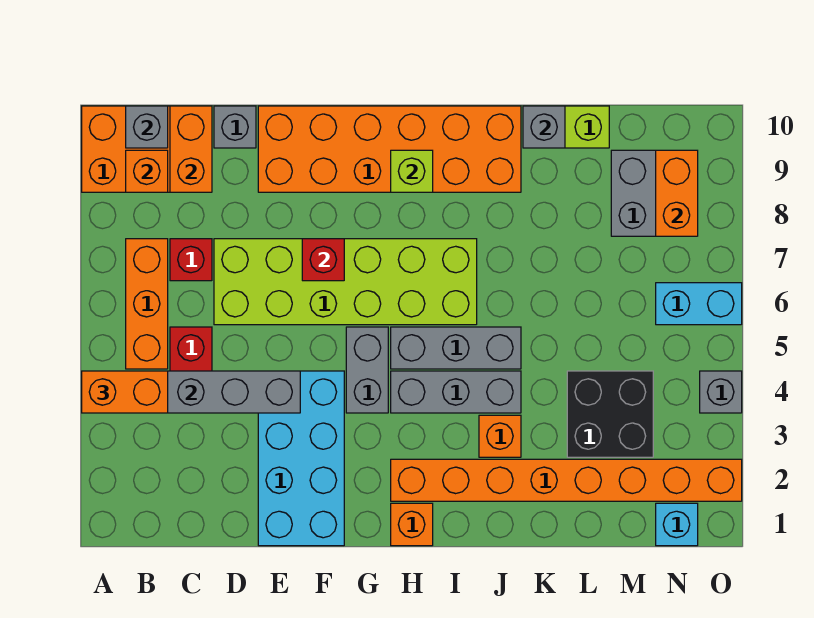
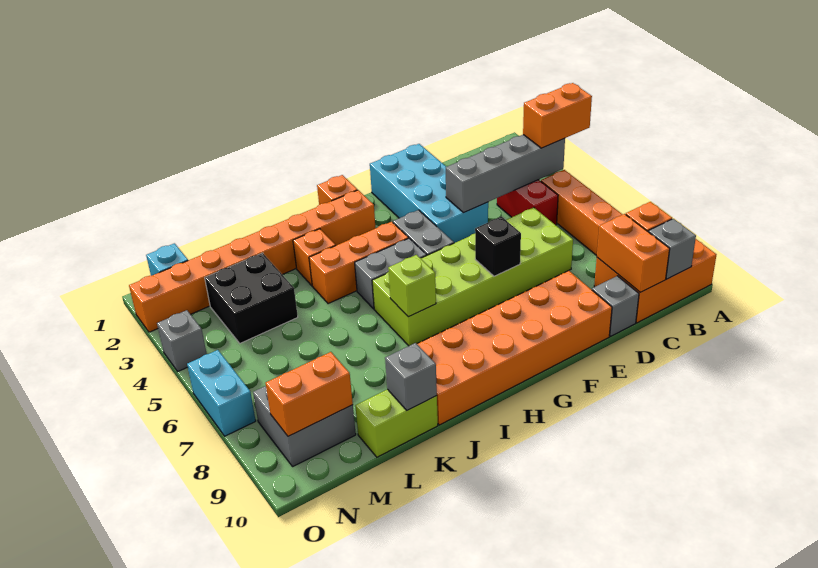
red brick C7 level 1 -> none
red brick F7 level 2 -> black brick F7 level 2
grey brick H4:J4 level 1 -> orange brick H4:J4 level 1
grey brick H5:J5 level 1 -> grey brick H5:I5 level 1
lime brick H9 level 2 -> lime brick I7 level 2
cyan brick N6:O6 level 1 -> cyan brick O6:O7 level 1
orange brick N8:N9 level 2 -> orange brick M9:N9 level 2

